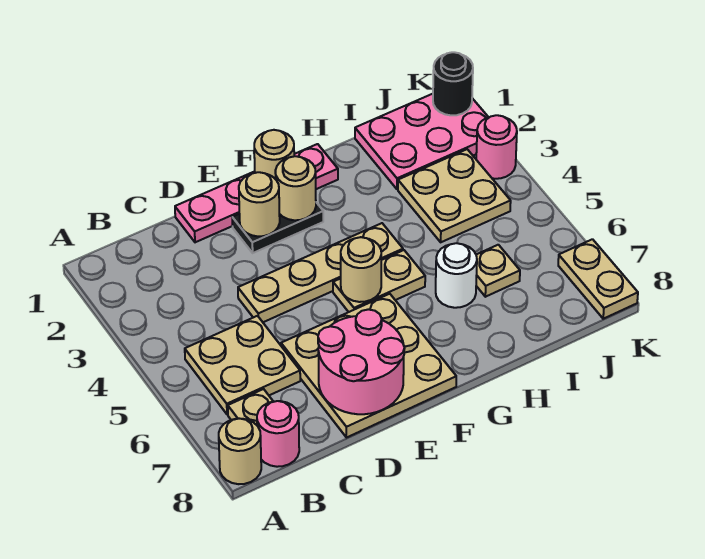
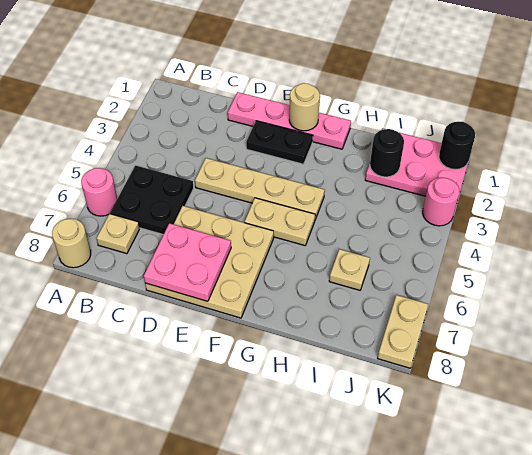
tan plate B5:C6 level 1 -> black plate B5:C6 level 1
pink round brick B8 level 1 -> pink round brick A6 level 1
pink round brick D7:E8 level 2 -> pink plate D7:E8 level 2
tan round brick E2 level 2 -> none
tan round brick F2 level 2 -> none
tan round brick F5 level 2 -> none
white round brick H6 level 1 -> none
none -> black round brick I2 level 2
tan plate I3:J4 level 1 -> none

